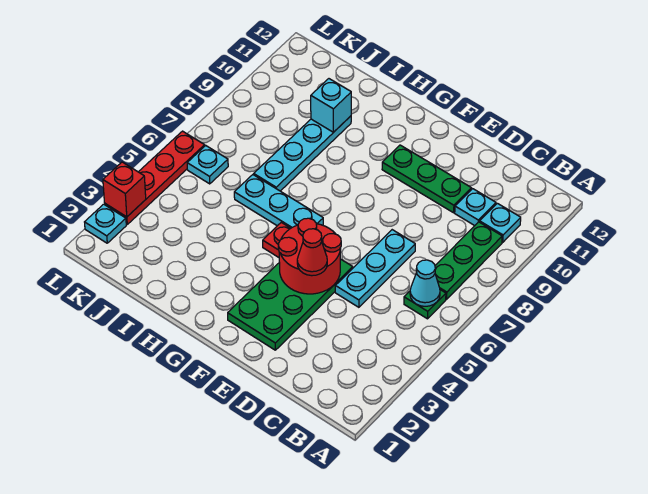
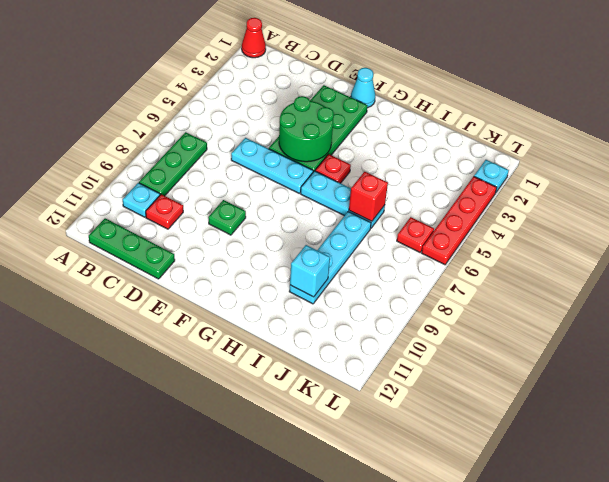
green plate B6 level 1 -> green plate E9 level 1
cyan cone B6 level 2 -> cyan cone F1 level 1
cyan plate C10 level 1 -> red plate C10 level 1
cyan plate D5:D7 level 1 -> cyan plate D6:F6 level 1
green plate D10:F10 level 1 -> green plate B12:D12 level 1
red round brick E4:F5 level 2 -> green round brick E4:F5 level 2
red cone E4 level 3 -> red cone A1 level 1
cyan plate K6 level 1 -> red plate K6 level 1
red brick L3 level 2 -> red brick I6 level 2

